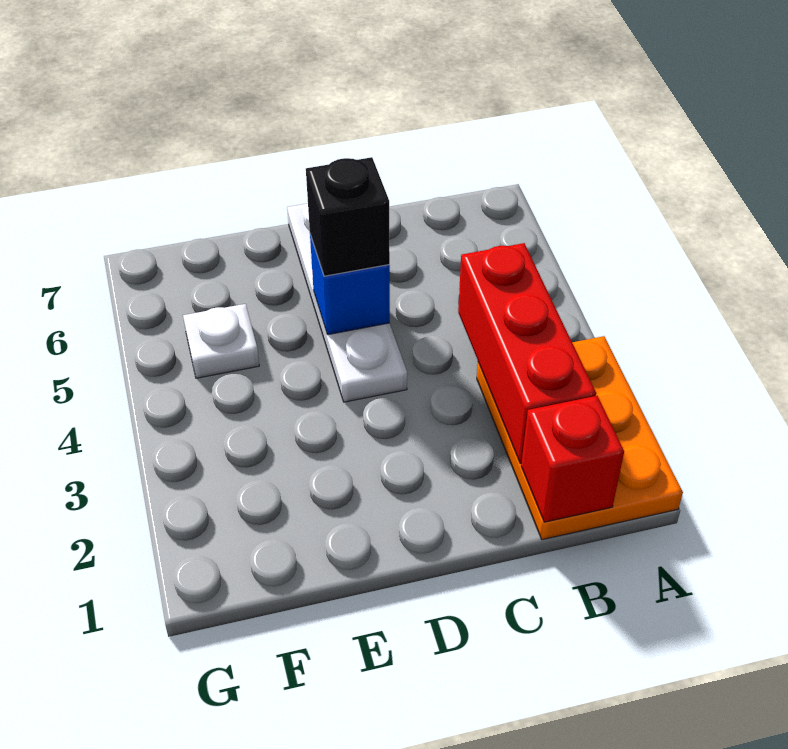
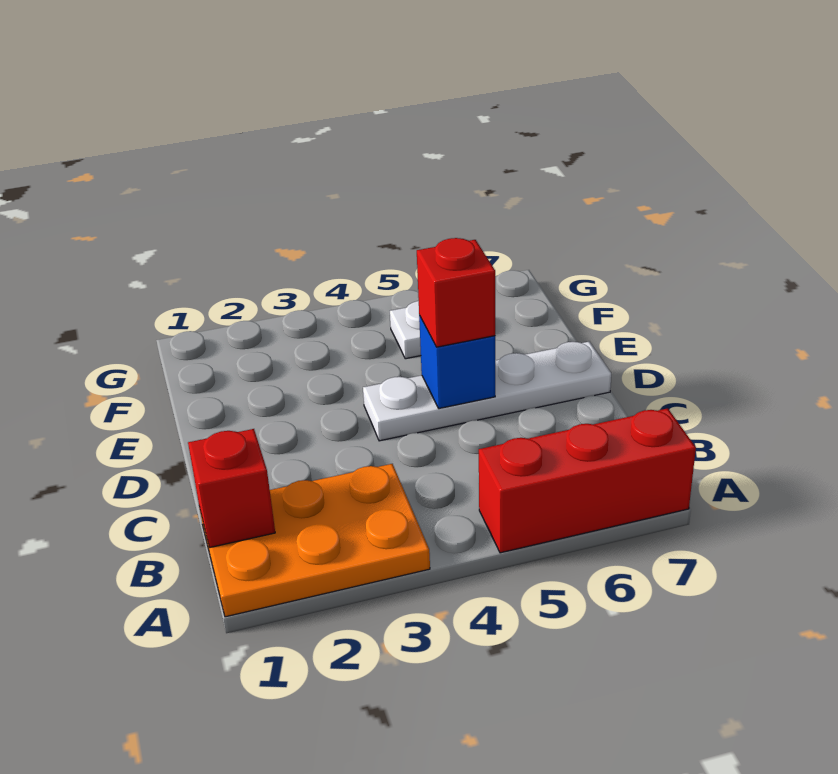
red brick B2:B4 level 2 -> red brick A5:A7 level 1
black brick D5 level 3 -> red brick D5 level 3

